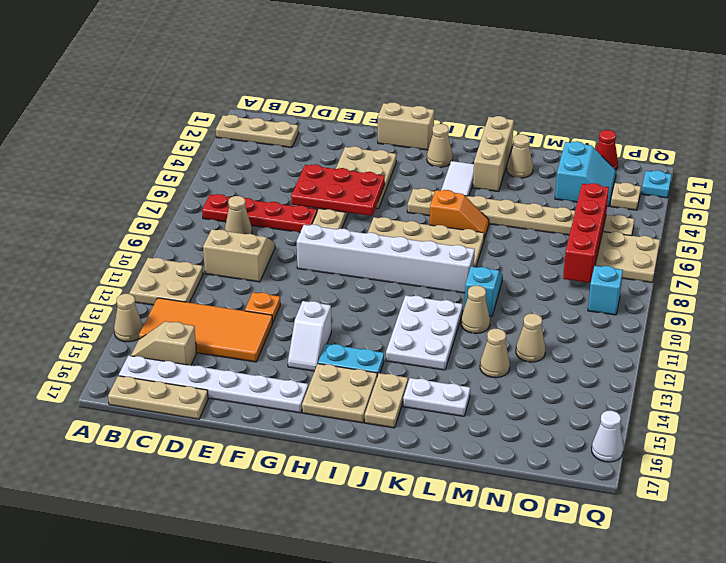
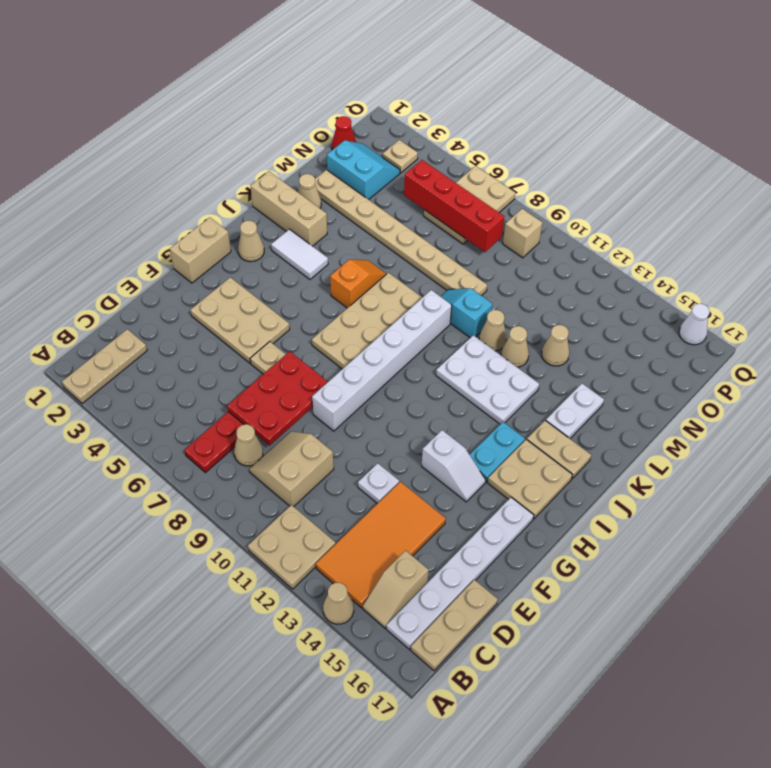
red plate E5:G6 level 2 -> red plate D7:F8 level 2
orange plate E12 level 1 -> white plate E12 level 1
tan plate I5:P5 level 1 -> tan plate M2:M9 level 1
tan cone N12 level 1 -> tan cone L12 level 1
cyan brick P9 level 1 -> tan brick P9 level 1
cyan plate Q2 level 1 -> none

